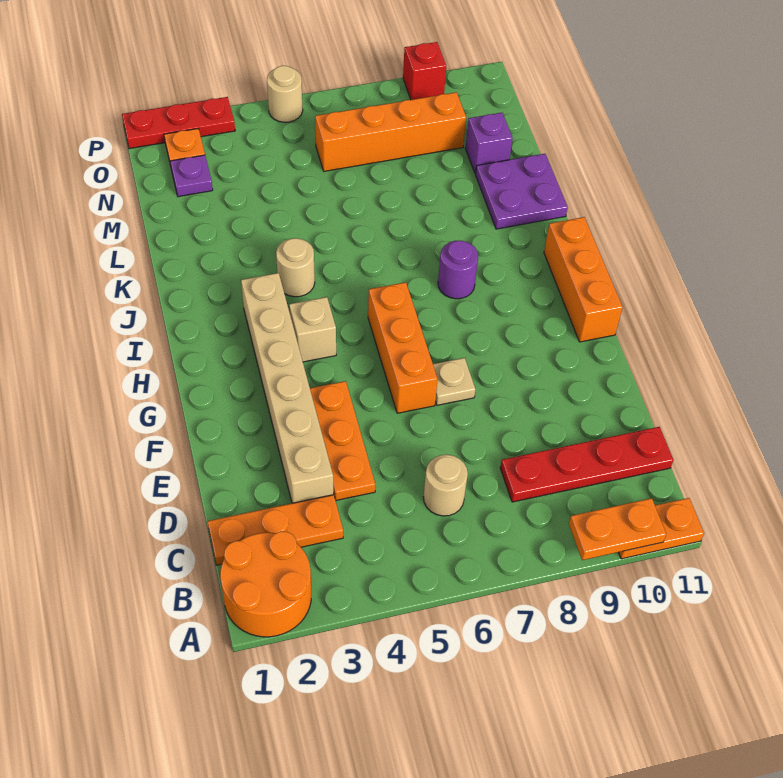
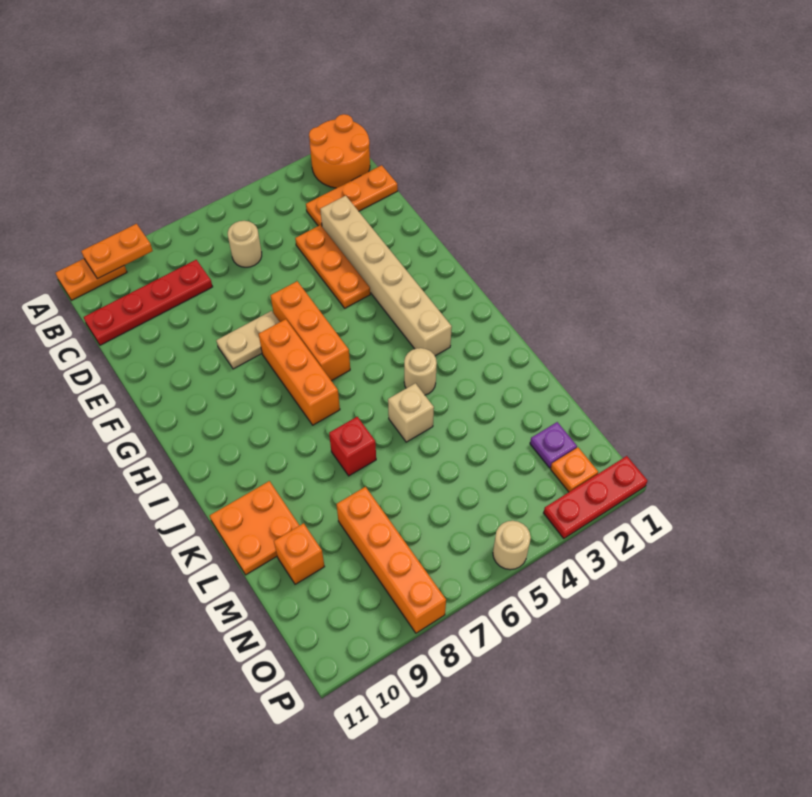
tan plate F7 level 1 -> tan plate F7:F8 level 1
orange brick G11:I11 level 1 -> orange brick G7:I7 level 1
tan brick H4 level 1 -> tan brick K5 level 1
purple round brick I8 level 1 -> none
purple plate K10:L11 level 1 -> orange plate K10:L11 level 1
purple brick M10 level 1 -> orange brick M10 level 1
orange brick N6:N9 level 1 -> orange brick M8:P8 level 1
red brick P9 level 1 -> red brick K7 level 1

